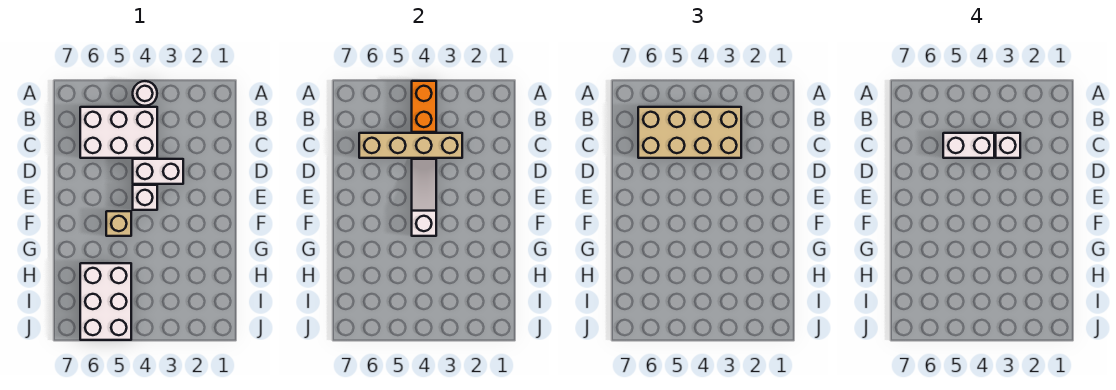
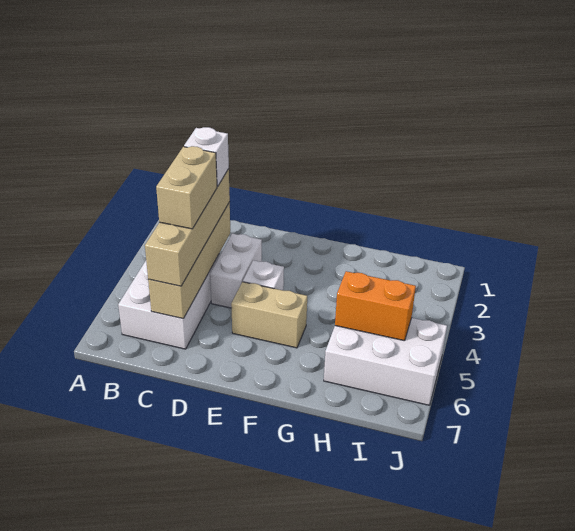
white round brick A4 level 1 -> none
orange brick A4:B4 level 2 -> orange brick H5:I5 level 2
tan brick B3:C6 level 3 -> tan brick C3:C6 level 3
white brick C4:C5 level 4 -> tan brick C4:C5 level 4
white slope D4:F4 level 2 top F -> none
tan brick F5 level 1 -> tan brick E5:F5 level 1

